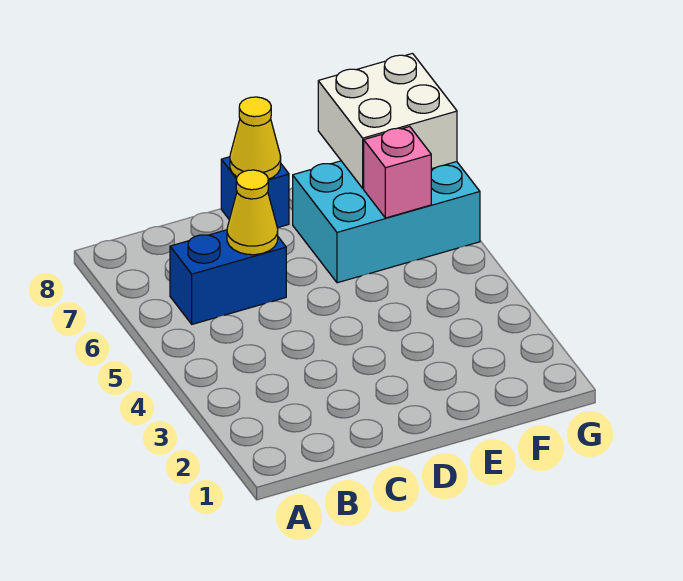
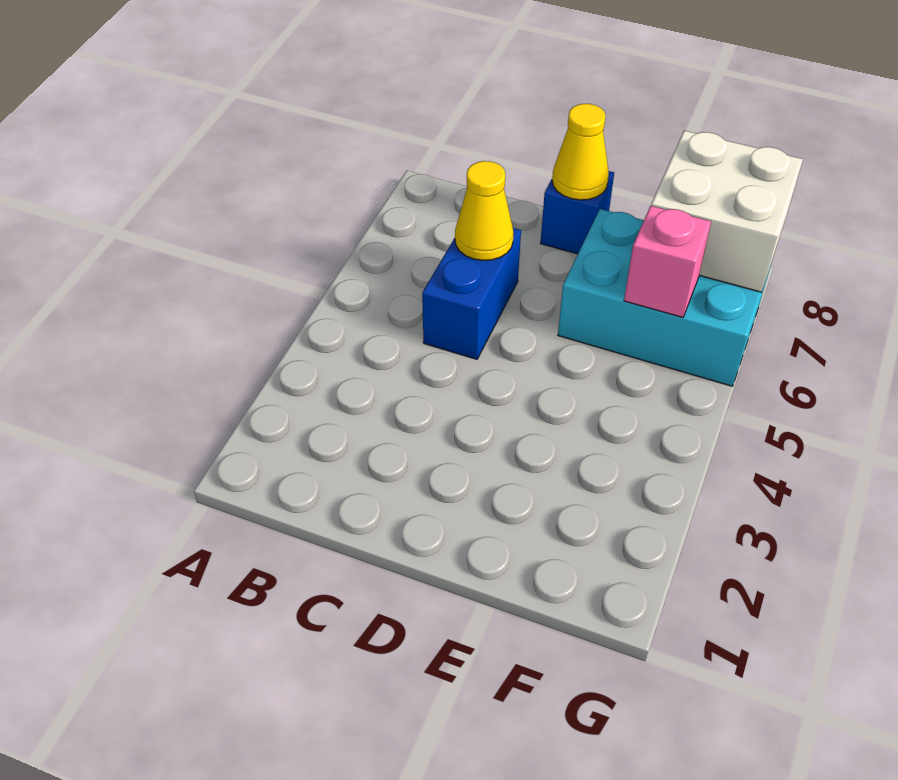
blue brick B6:C6 level 1 -> blue brick C5:C6 level 1

